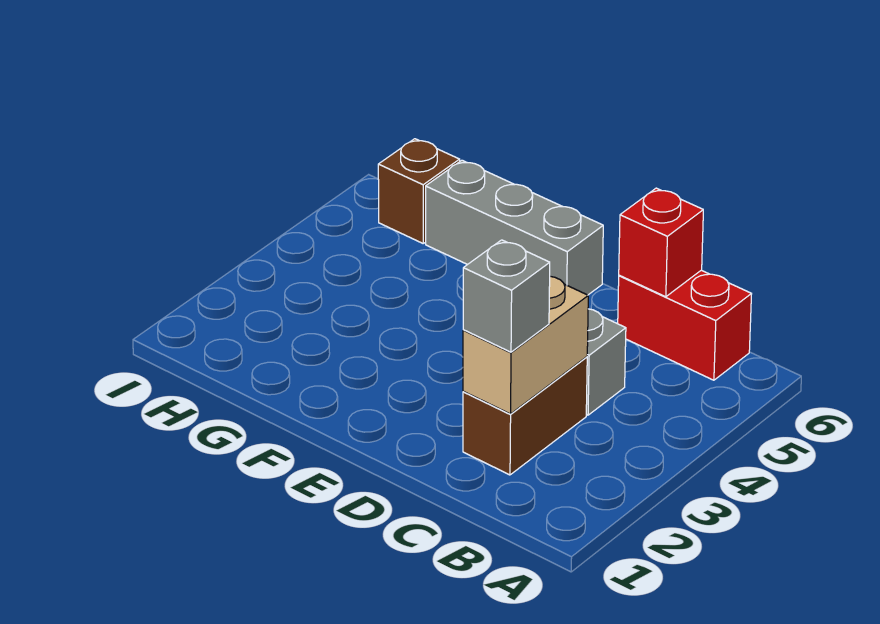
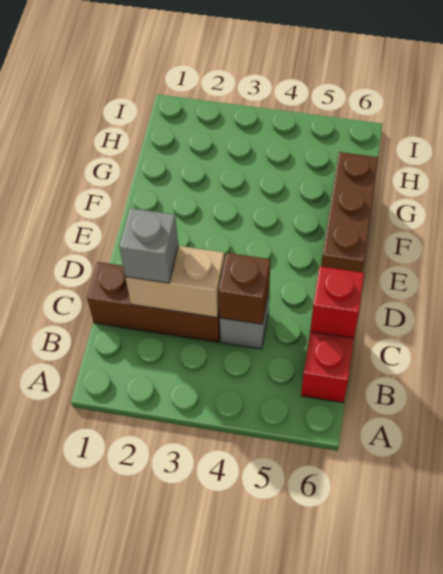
brown brick C2:C3 level 1 -> brown brick C1:C3 level 1
grey brick E6:G6 level 1 -> brown brick E6:G6 level 1
brown brick H6 level 1 -> brown brick C4 level 2

